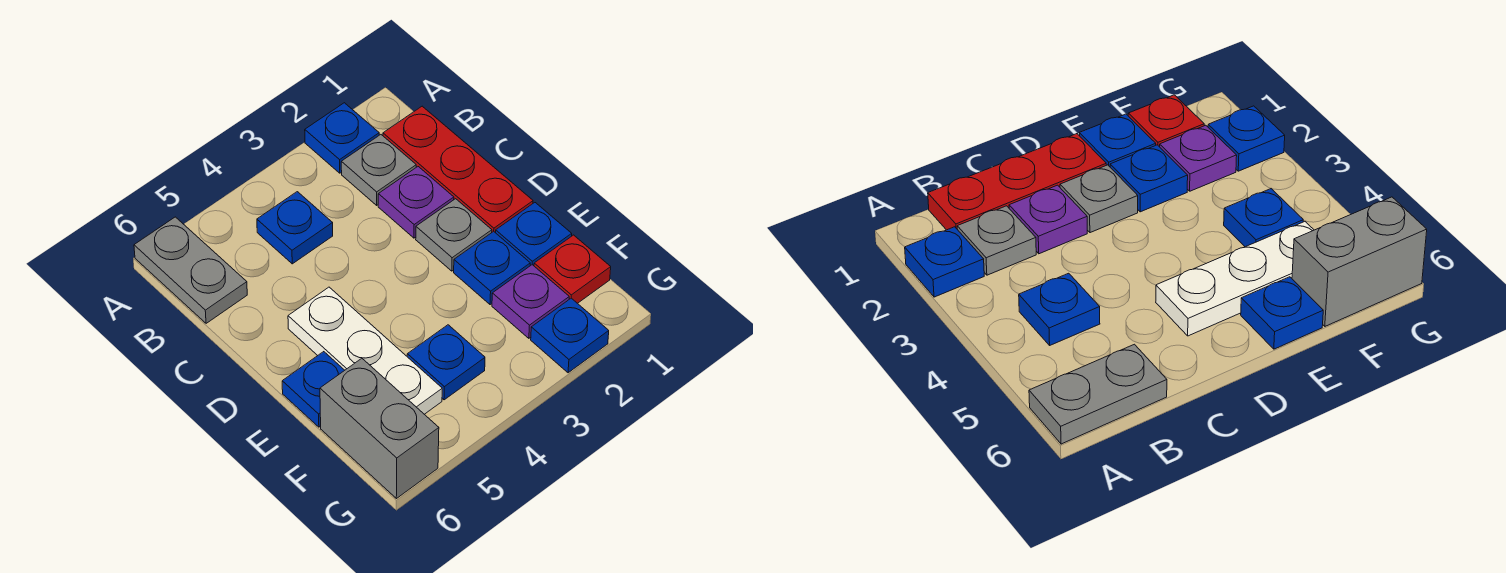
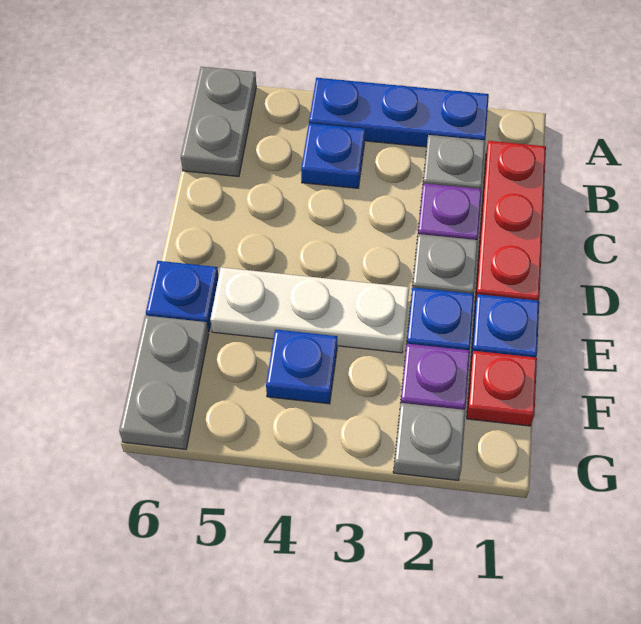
blue plate A2 level 1 -> blue plate A2:A4 level 1
white plate D5:F5 level 1 -> white plate E3:E5 level 1
grey brick F6:G6 level 1 -> grey plate F6:G6 level 1
blue plate G2 level 1 -> grey plate G2 level 1

